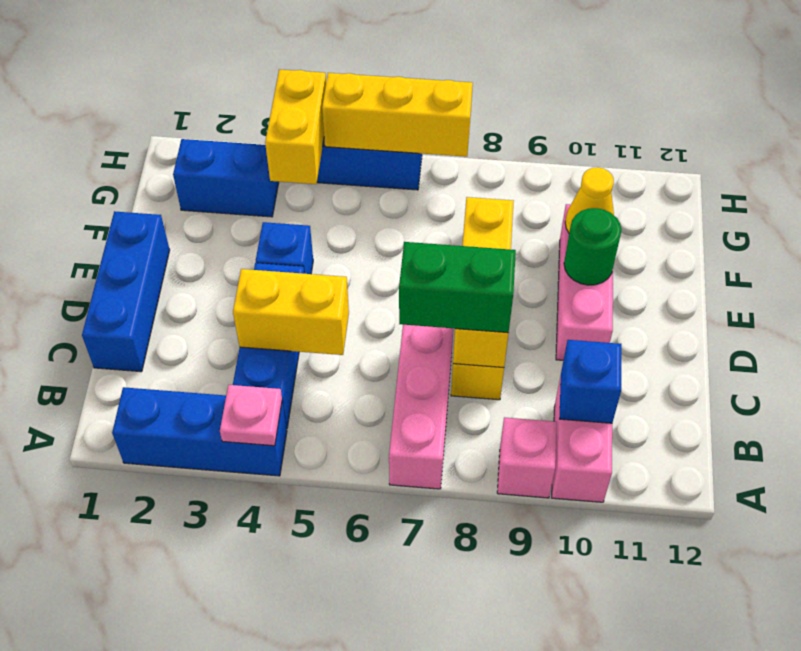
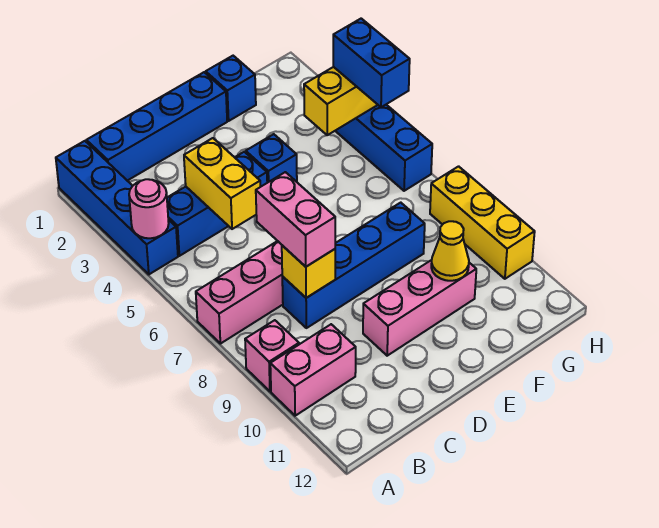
blue brick A2:A4 level 1 -> blue brick A1:A4 level 1
pink plate A4 level 2 -> pink round brick A4 level 2
blue brick B10 level 2 -> blue brick F1 level 1
blue brick C1:E1 level 1 -> blue brick B1:E1 level 1
green brick C7:C8 level 3 -> pink brick C7:C8 level 3
yellow brick C8:F8 level 1 -> blue brick C8:F8 level 1
green round brick E10 level 2 -> none
blue brick G2:G3 level 1 -> blue brick H4:H5 level 3
yellow brick H5:H7 level 2 -> yellow brick H8:H10 level 1

